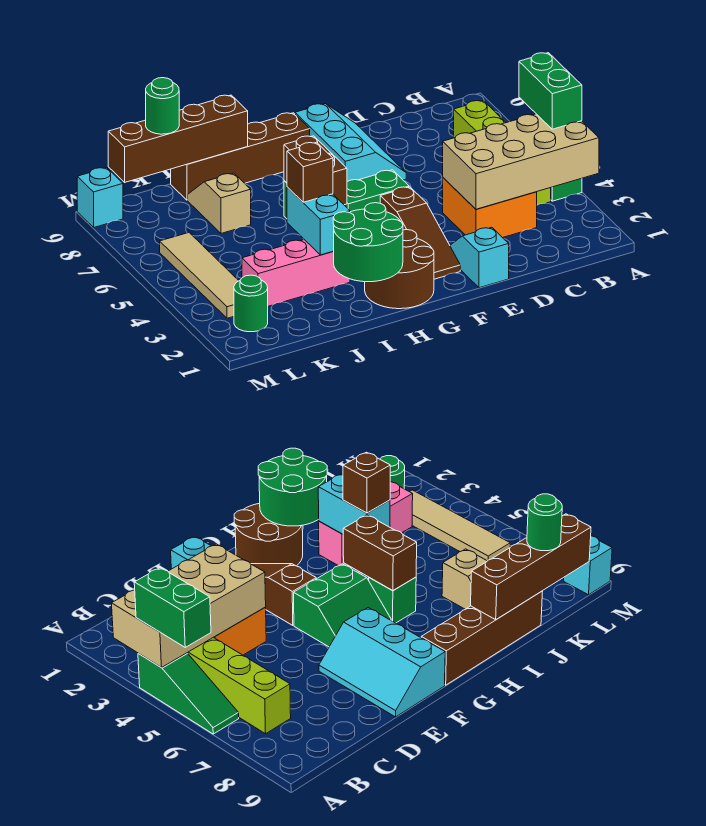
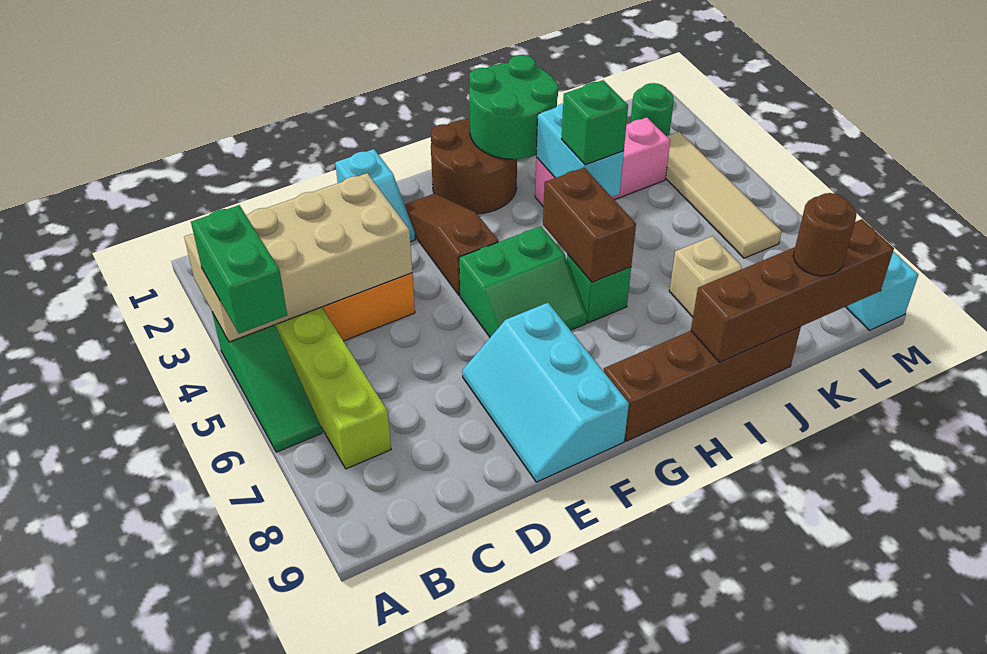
brown brick I4 level 3 -> green brick I4 level 3
green round brick K9 level 3 -> brown round brick K9 level 3

